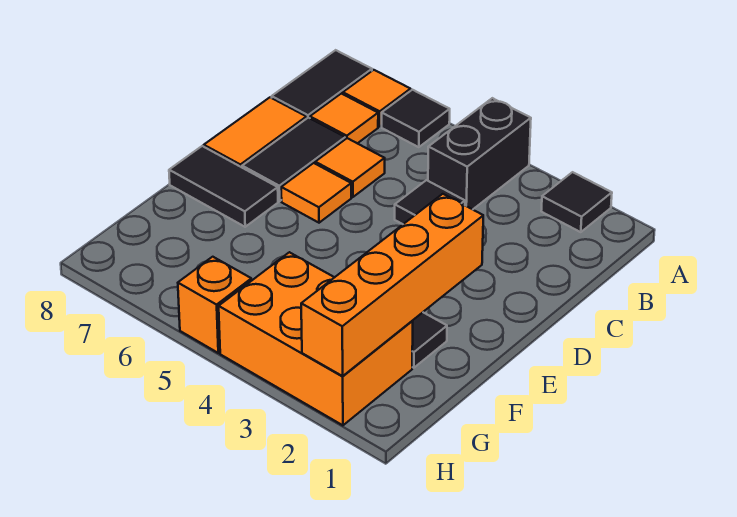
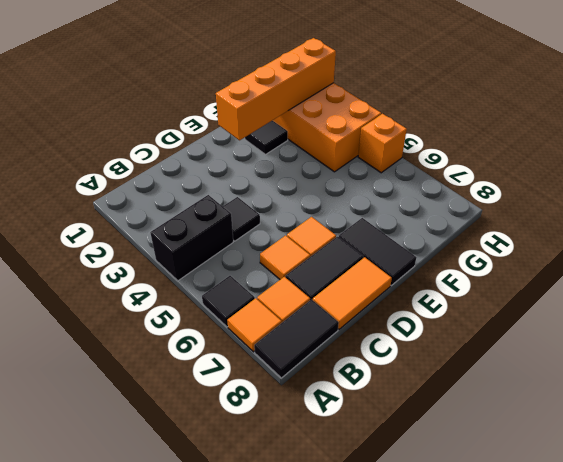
black tile A2 level 1 -> none

